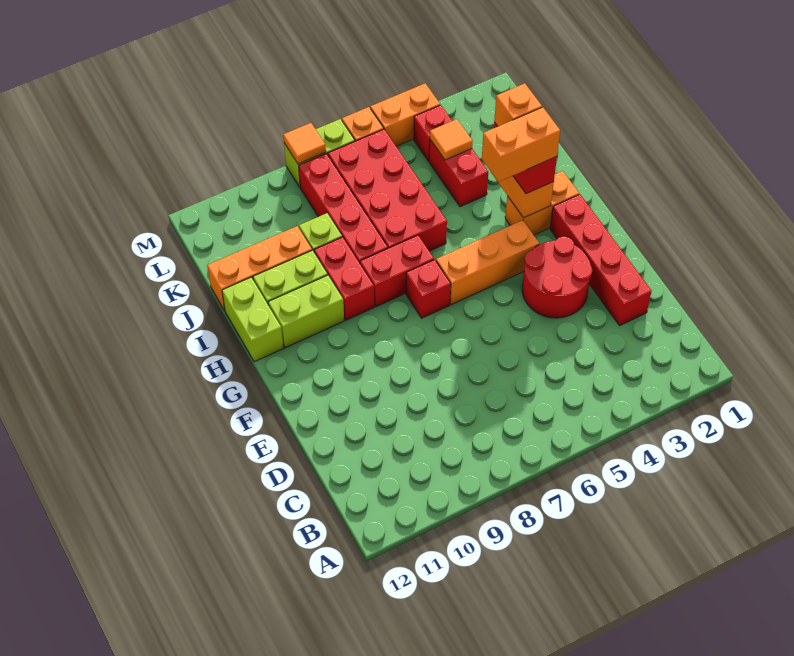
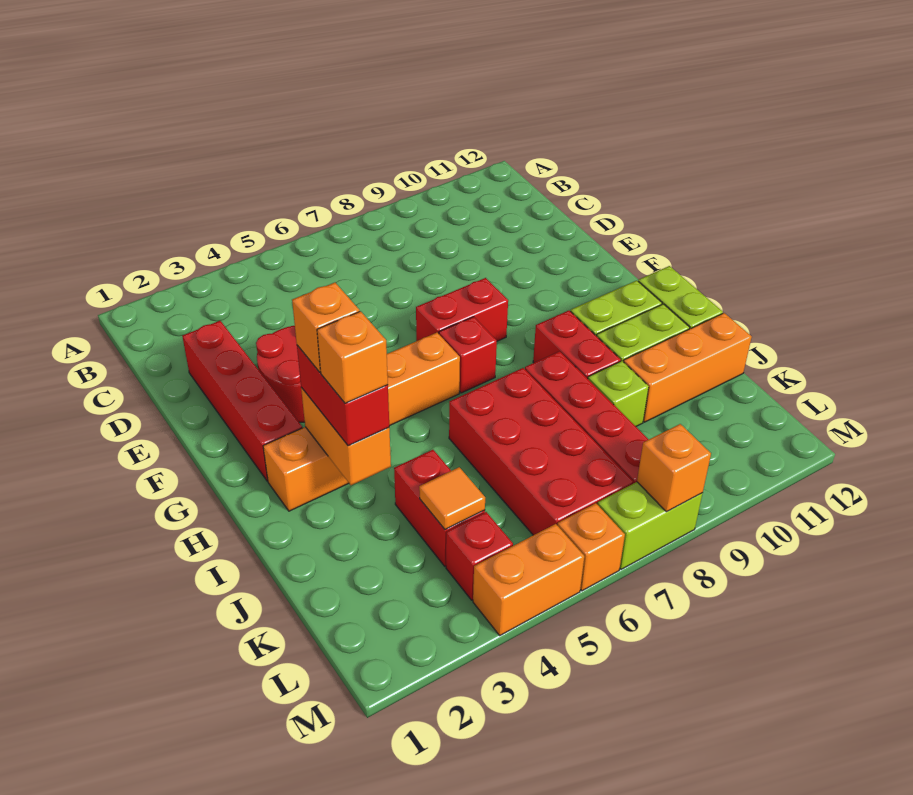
orange brick H3:H4 level 4 -> orange brick H3 level 4
red brick H7:H8 level 1 -> red brick F7:F8 level 1
orange tile M8 level 2 -> orange brick M8 level 2

